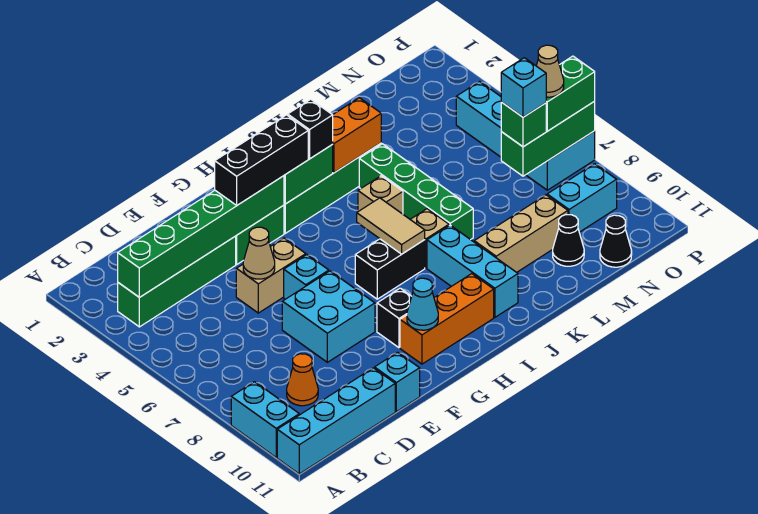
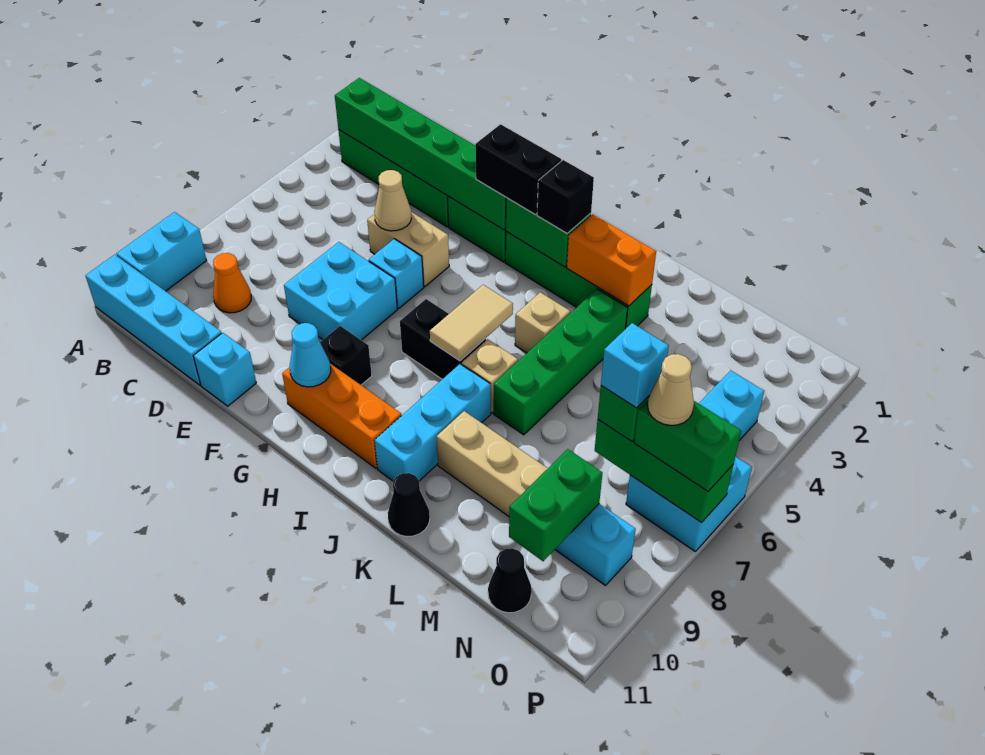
black brick F3:H3 level 3 -> black brick G3:H3 level 3
black cone M10 level 1 -> black cone K11 level 1
none -> green brick N9:N10 level 2

